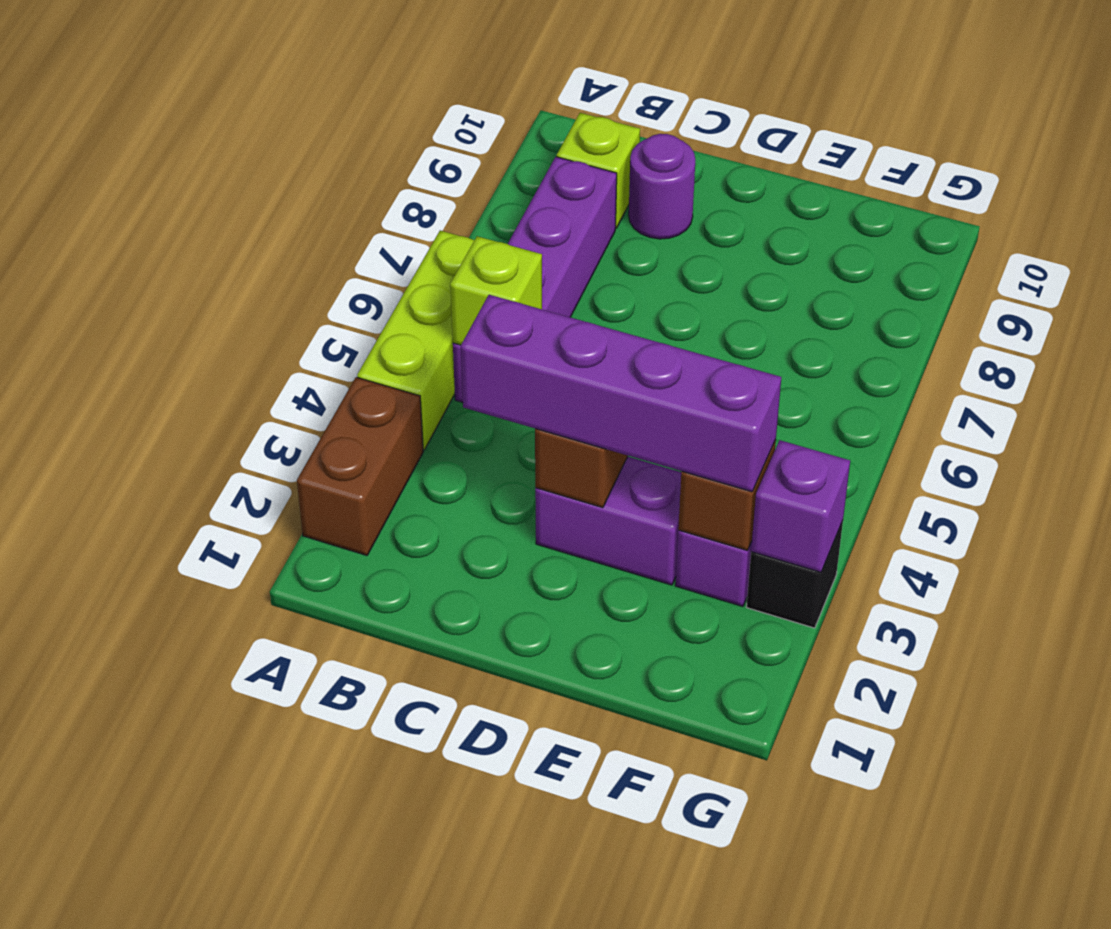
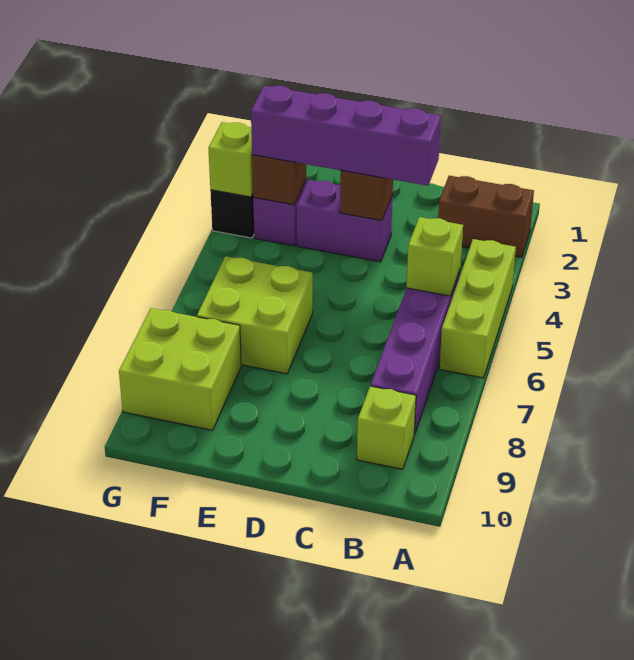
brown brick A2:A3 level 1 -> brown brick A2:B2 level 1
purple round brick C9 level 1 -> none
none -> lime brick E6:F7 level 1
none -> lime brick F8:G9 level 1
purple brick G3 level 2 -> lime brick G3 level 2

